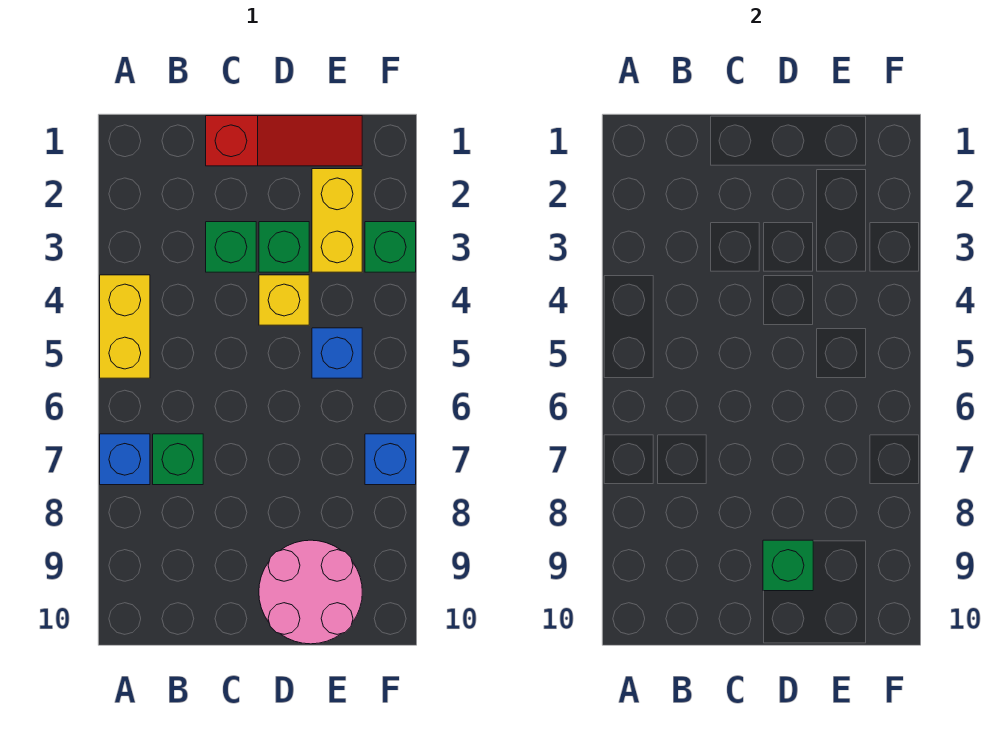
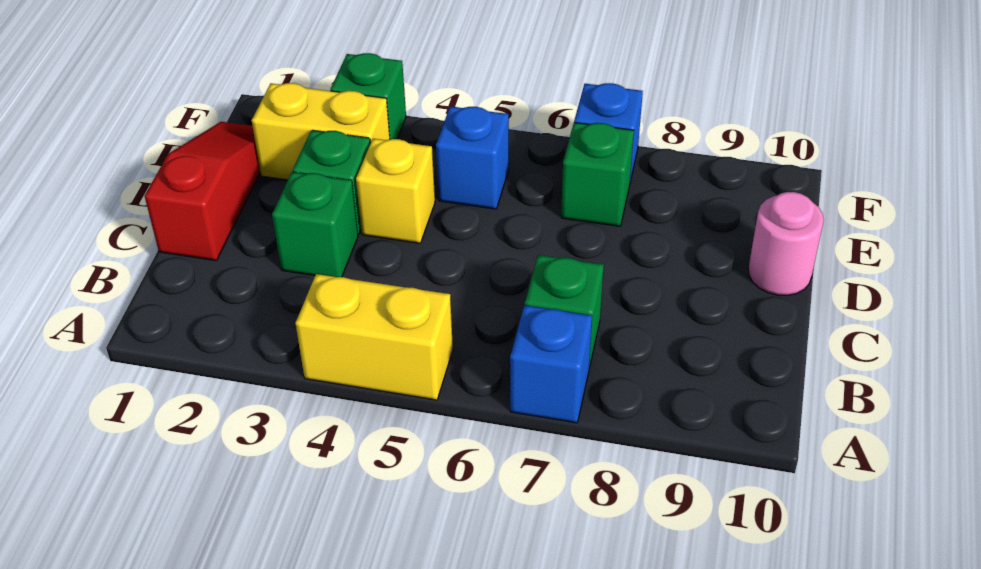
pink round brick D9:E10 level 1 -> pink round brick D10 level 1
green brick D9 level 2 -> green brick E7 level 1

